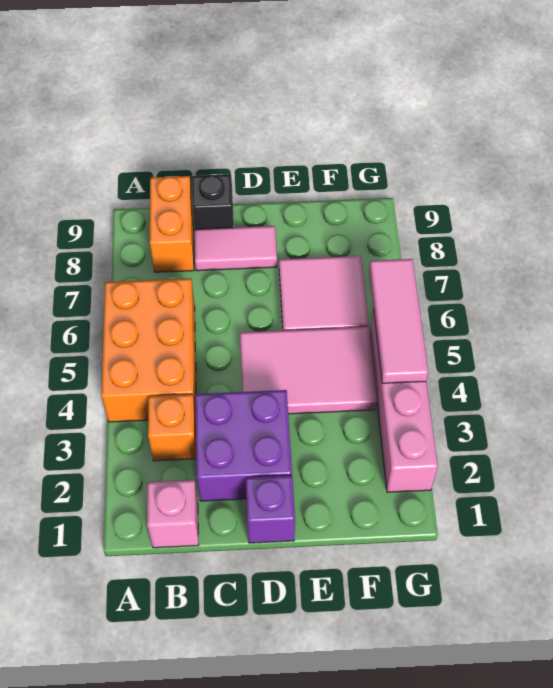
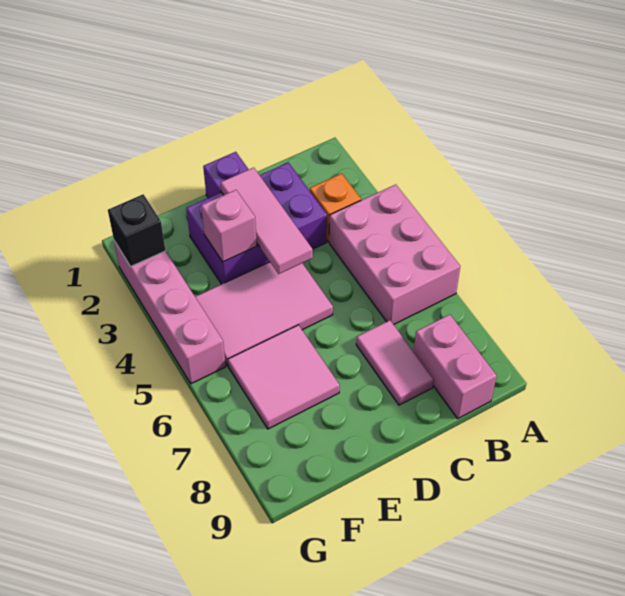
orange brick A4:B6 level 1 -> pink brick A4:B6 level 1
pink brick B1 level 1 -> pink brick E3 level 2
orange brick B8:B9 level 1 -> pink brick B8:B9 level 1
purple brick C2:D3 level 1 -> purple brick C2:E3 level 1
pink tile C8:D8 level 1 -> pink tile C7:C8 level 1
black brick C9 level 1 -> black brick G2 level 2
pink tile G4:G6 level 2 -> pink tile D2:D4 level 2

